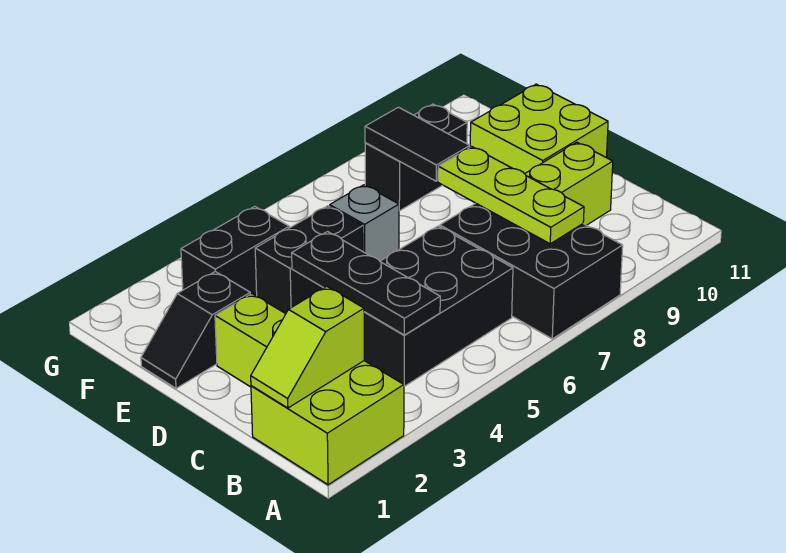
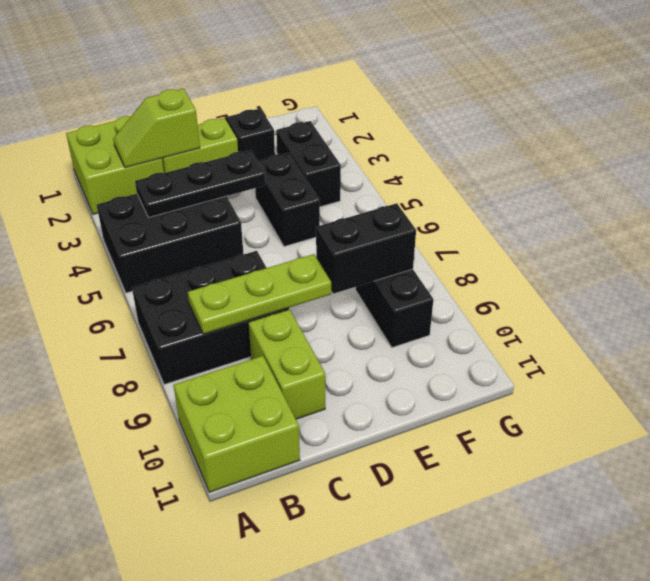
lime slope B1:B2 level 2 top 2 -> lime slope B2:C2 level 2 top C
black brick B4:C6 level 1 -> black brick A4:C5 level 1
lime brick D10:E11 level 1 -> lime brick A10:B11 level 1
grey brick E6 level 1 -> none
black tile E8:F8 level 2 -> black brick E8:F8 level 2

